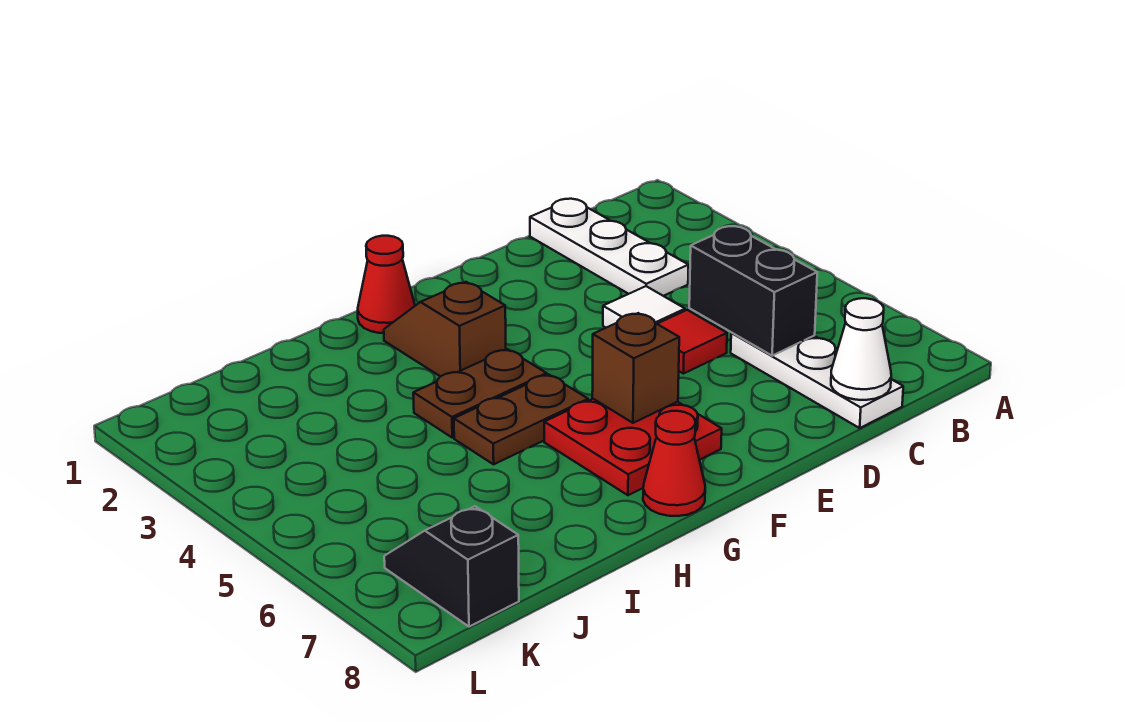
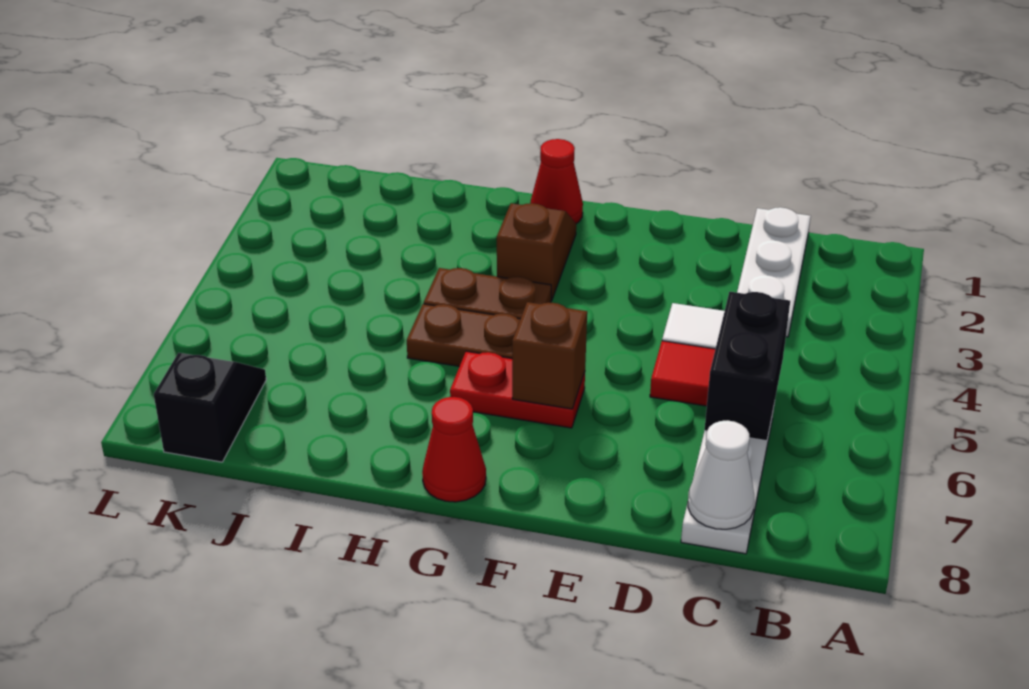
red plate F6:G7 level 1 -> red plate F6:G6 level 1

